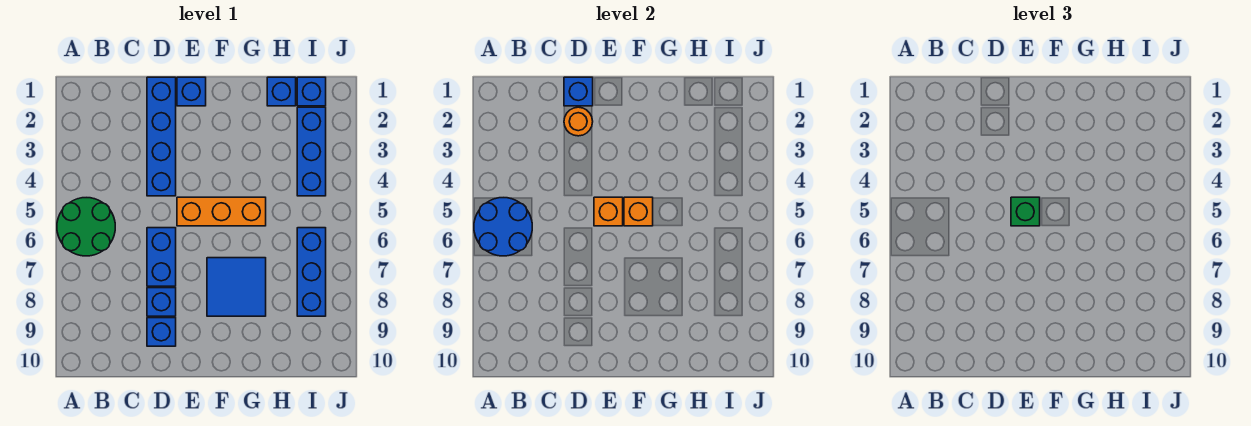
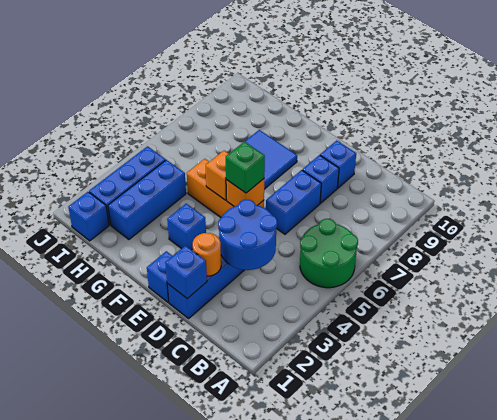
blue round brick A5:B6 level 2 -> blue round brick C3:D4 level 2
blue brick H1 level 1 -> blue brick F3 level 1
blue brick I6:I8 level 1 -> blue brick H2:H4 level 1

